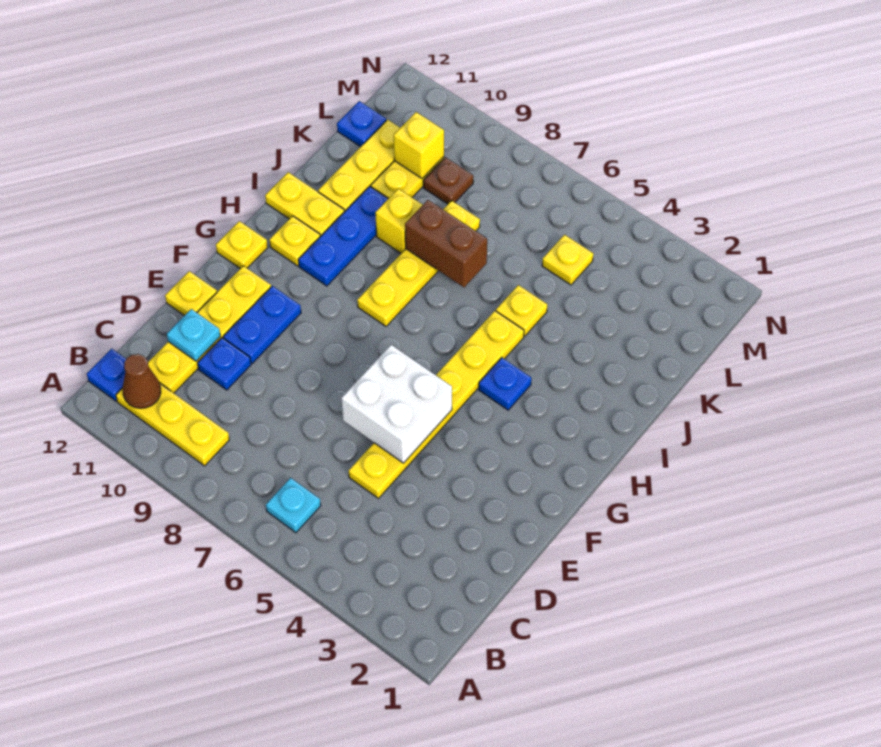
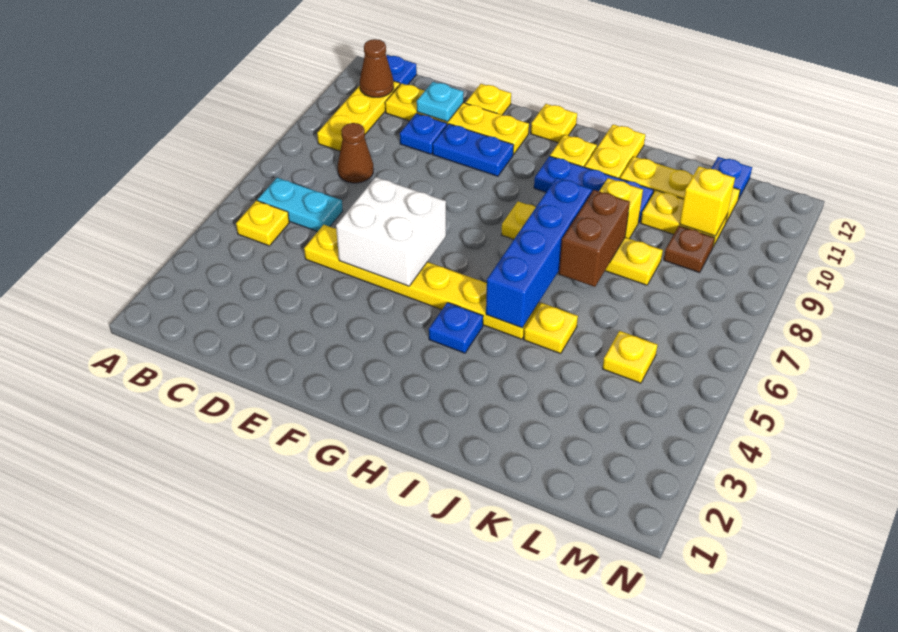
none -> yellow plate B5 level 1
cyan plate B6 level 1 -> cyan plate B6:C6 level 1
none -> brown cone C8 level 1
none -> blue brick I5:I8 level 2

